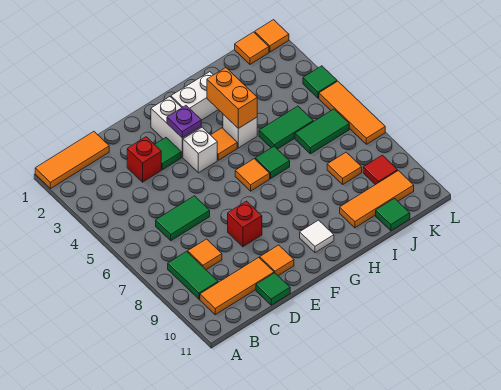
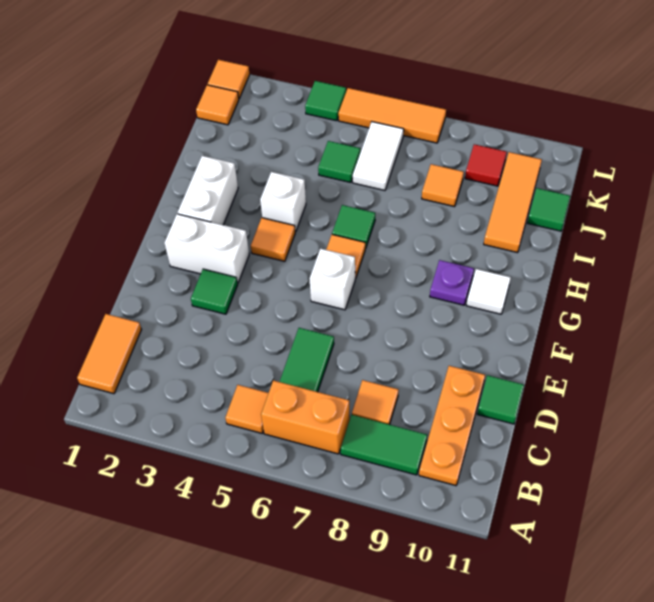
orange tile A1:C1 level 1 -> orange tile B1:C1 level 1
orange tile B10:D10 level 1 -> orange plate B10:D10 level 1
red brick D3 level 1 -> none
red brick E8 level 1 -> none
orange tile E10 level 1 -> orange tile B5 level 1
purple plate F3 level 2 -> purple plate G9 level 1
white brick F4 level 1 -> white brick F6 level 1
orange brick H3:H4 level 2 -> orange brick B6:B7 level 1
green tile I5:J5 level 1 -> green tile J5 level 1
green tile J6:K6 level 1 -> white tile J6:K6 level 1

